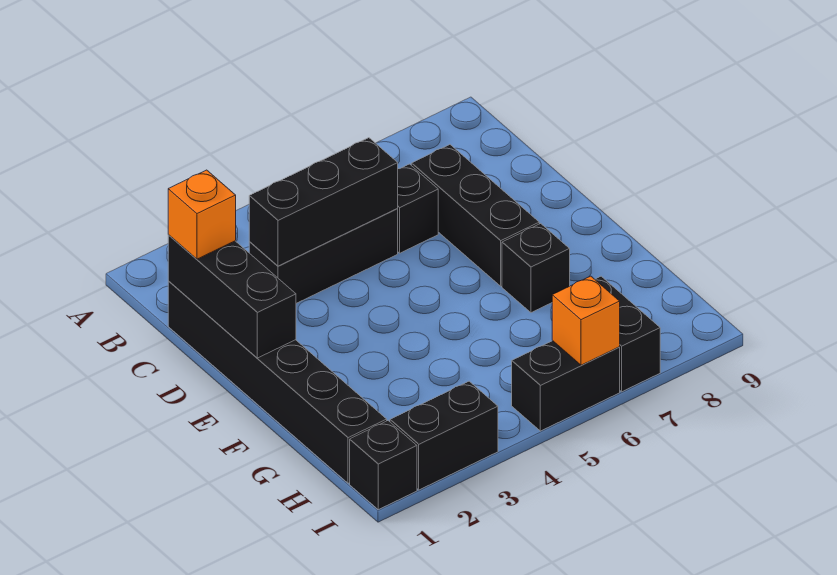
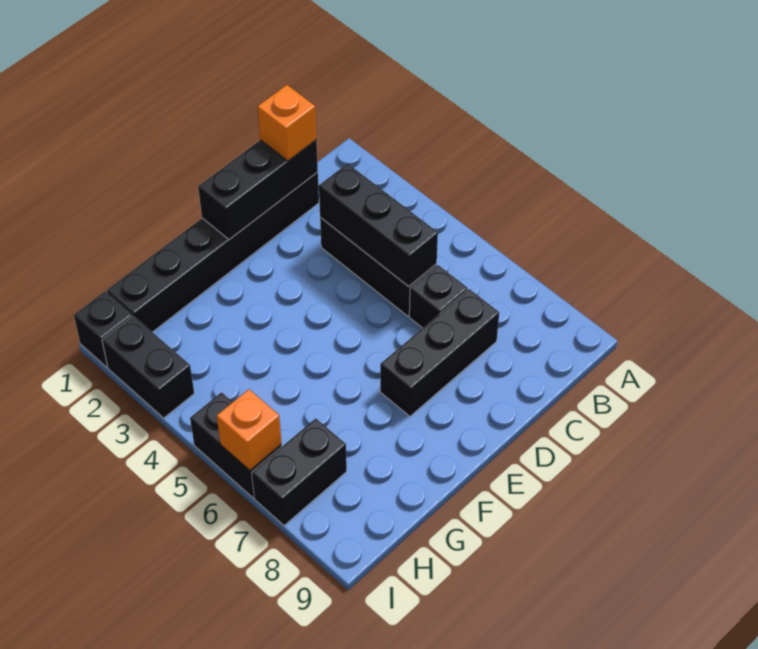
black brick F7 level 1 -> none

